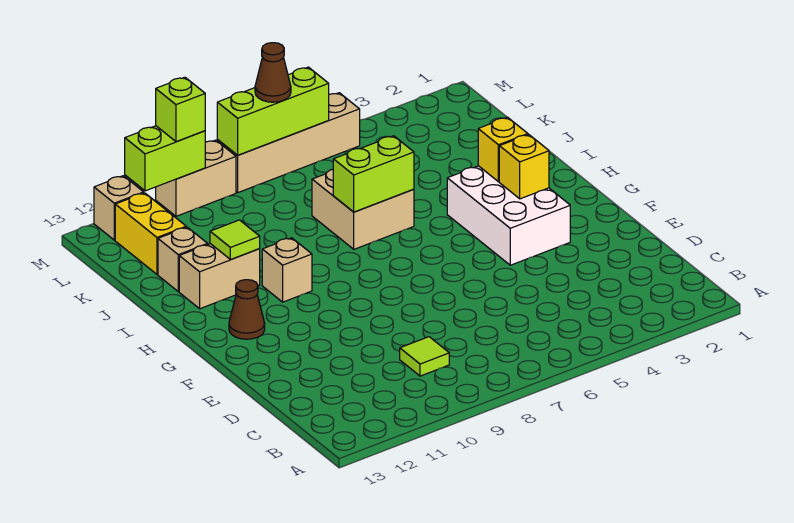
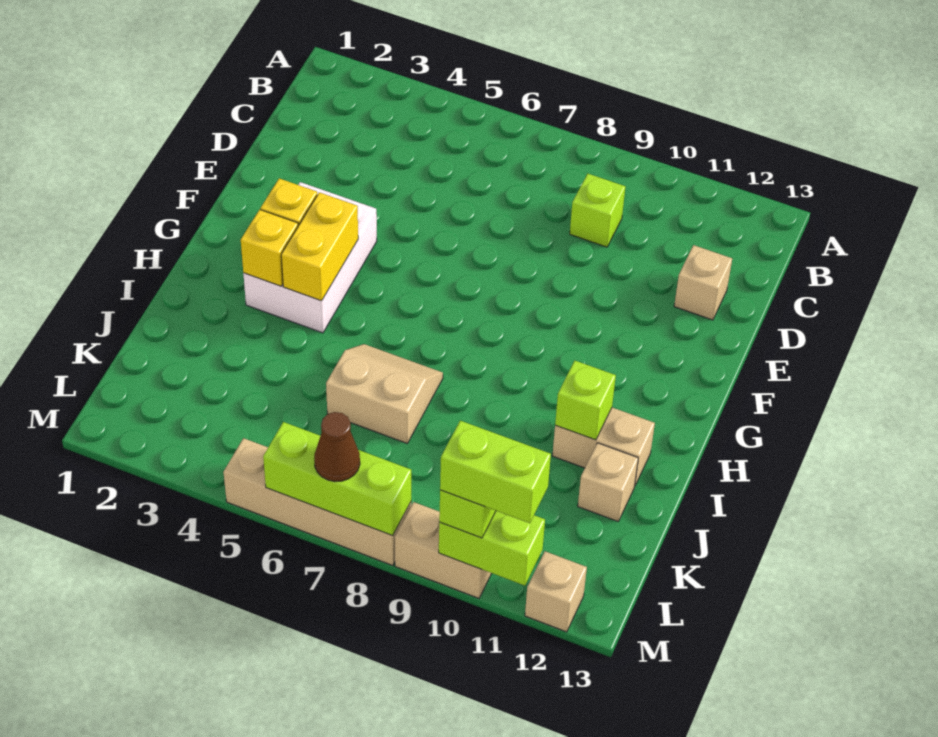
lime tile C9 level 1 -> lime brick C9 level 1
brown cone G12 level 1 -> none
tan brick H10 level 1 -> tan brick D12 level 1
tan brick I6:J7 level 1 -> tan slope I6:J7 level 1 top J
lime brick I6:I7 level 2 -> lime brick M10:M11 level 4
lime tile I11 level 2 -> lime brick I11 level 2
yellow brick K12:L12 level 1 -> yellow brick G4:H4 level 2

